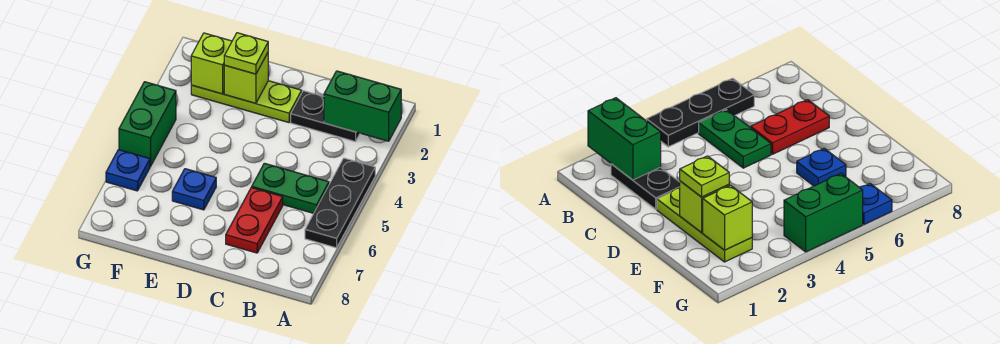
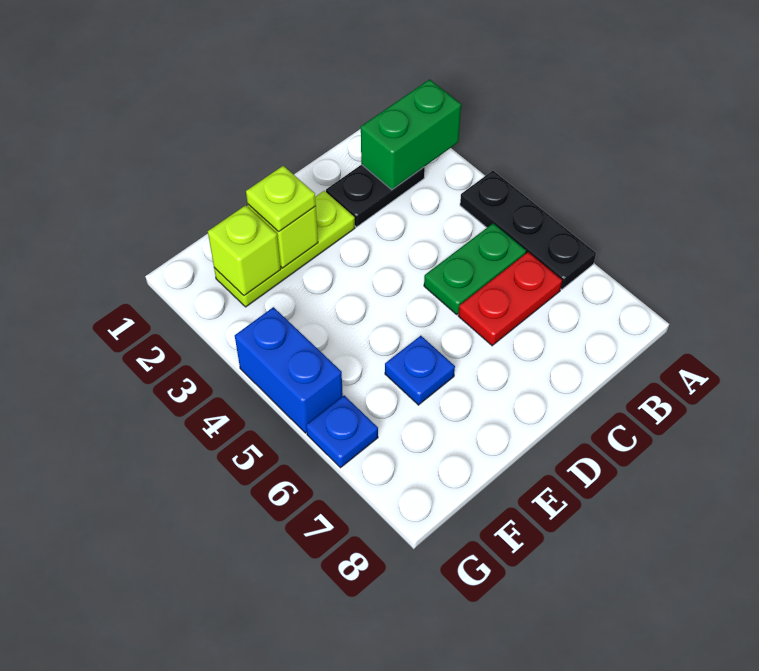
red plate C6:C7 level 1 -> red plate B6:C6 level 1
green brick G4:G5 level 1 -> blue brick G4:G5 level 1

